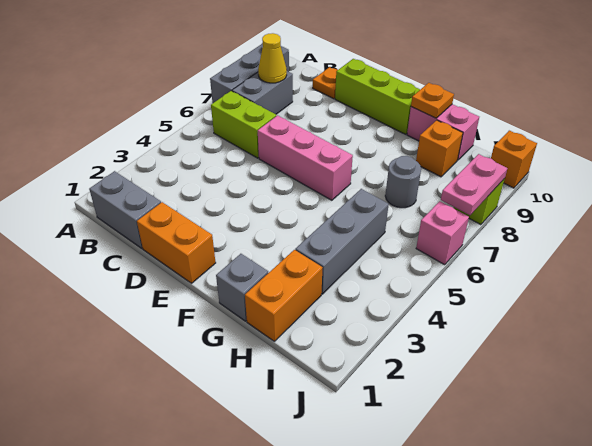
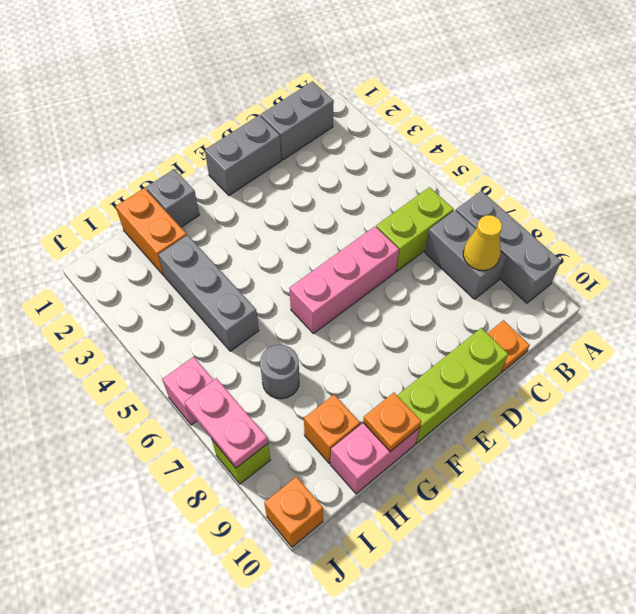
orange brick D1:E1 level 1 -> grey brick D1:E1 level 1

